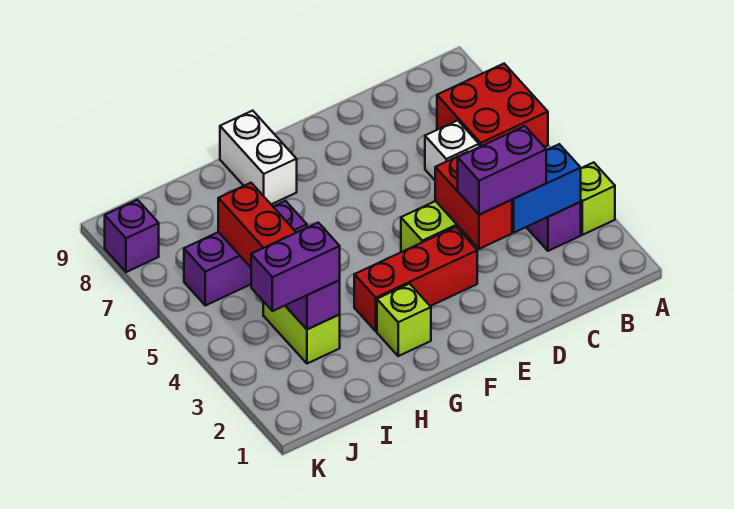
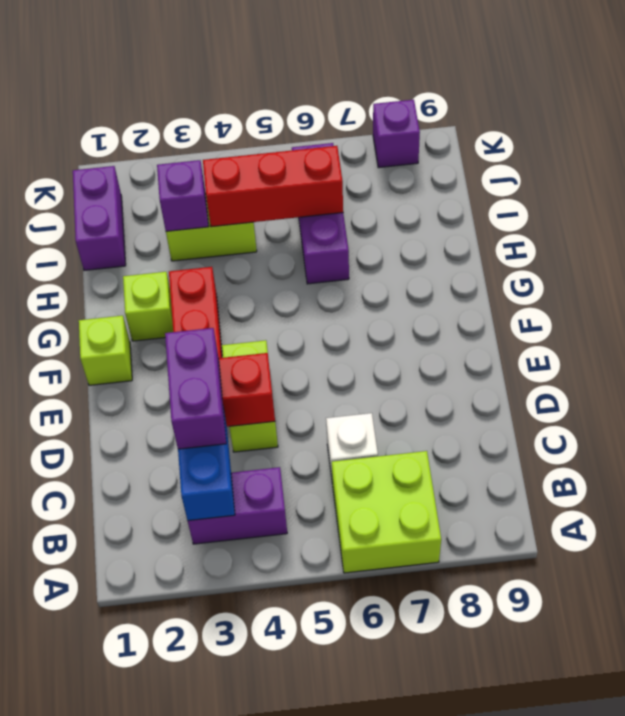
lime brick A3 level 1 -> lime brick F1 level 1
red brick A6:B7 level 1 -> lime brick A6:B7 level 1
white brick G8:G9 level 1 -> none
purple brick I3:J3 level 3 -> purple brick I1:J1 level 1

